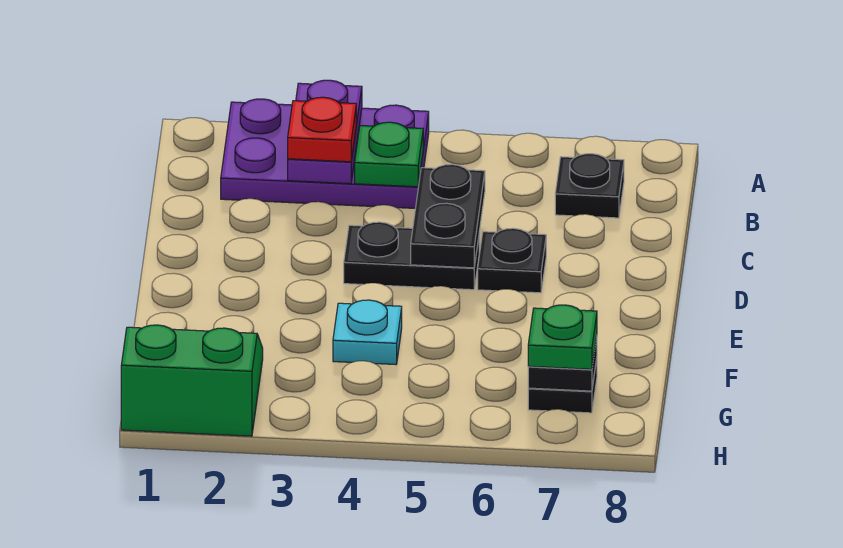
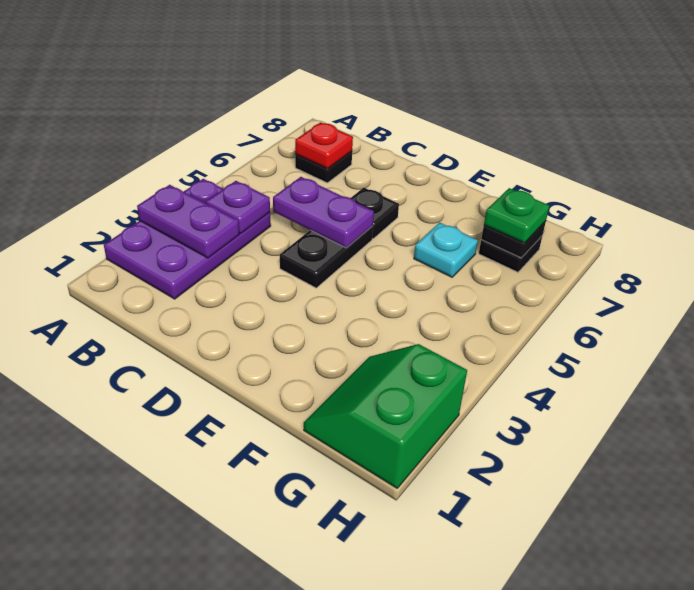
red plate B3 level 3 -> red plate B7 level 2
green plate B4 level 2 -> purple plate B4 level 2
black plate C5:D5 level 2 -> purple plate C5:D5 level 2
cyan plate F4 level 1 -> cyan plate F6 level 1

